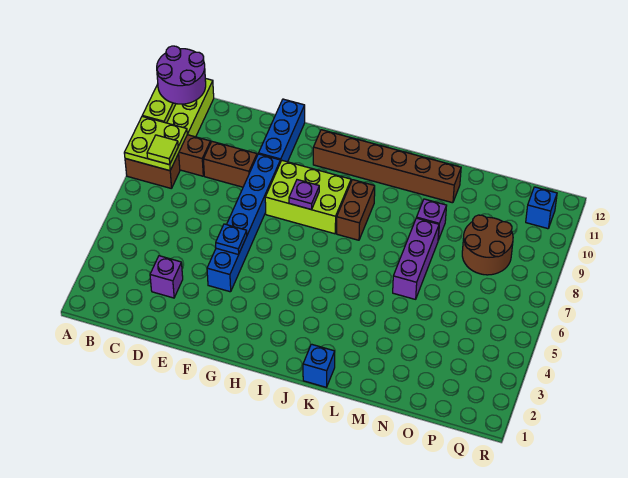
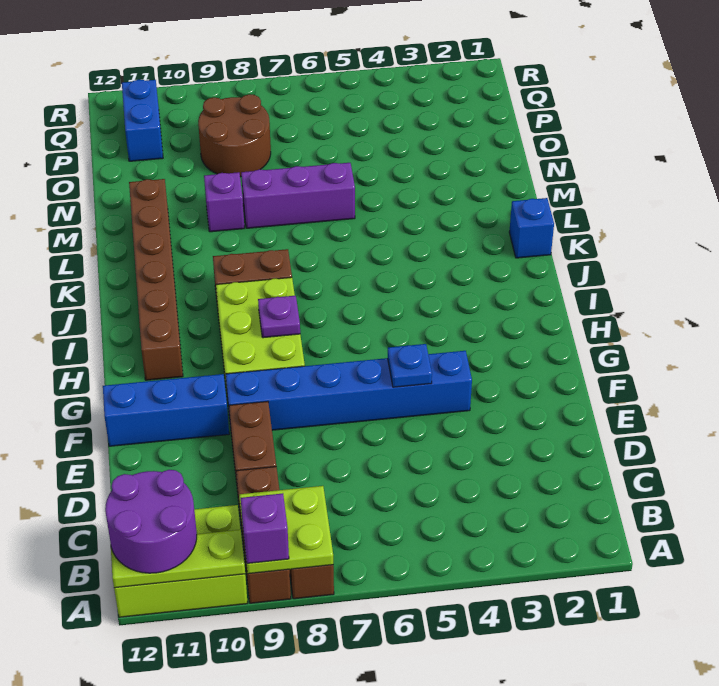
lime tile B8 level 3 -> none
purple brick D3 level 1 -> purple brick A9 level 3
blue brick Q11 level 1 -> blue brick P11:Q11 level 1

